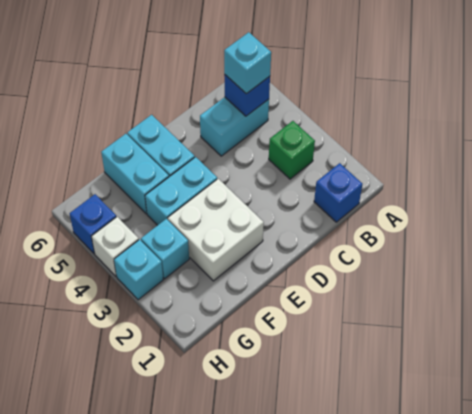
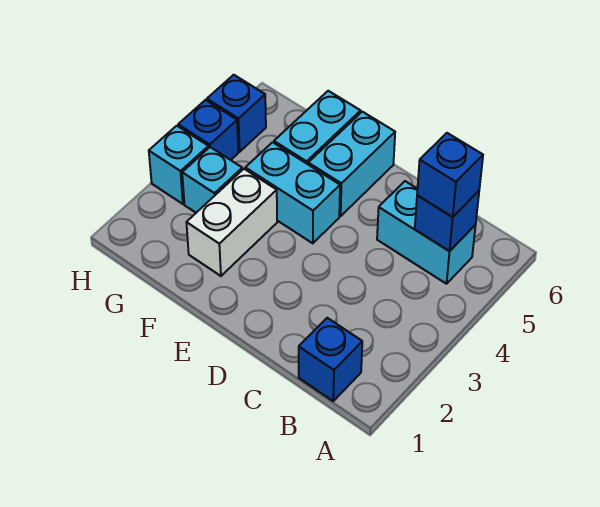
green brick B3 level 1 -> none
cyan brick B5 level 3 -> blue brick B5 level 3
white brick E2:F3 level 1 -> white brick F2:F3 level 1
white brick H4 level 1 -> blue brick H4 level 1

